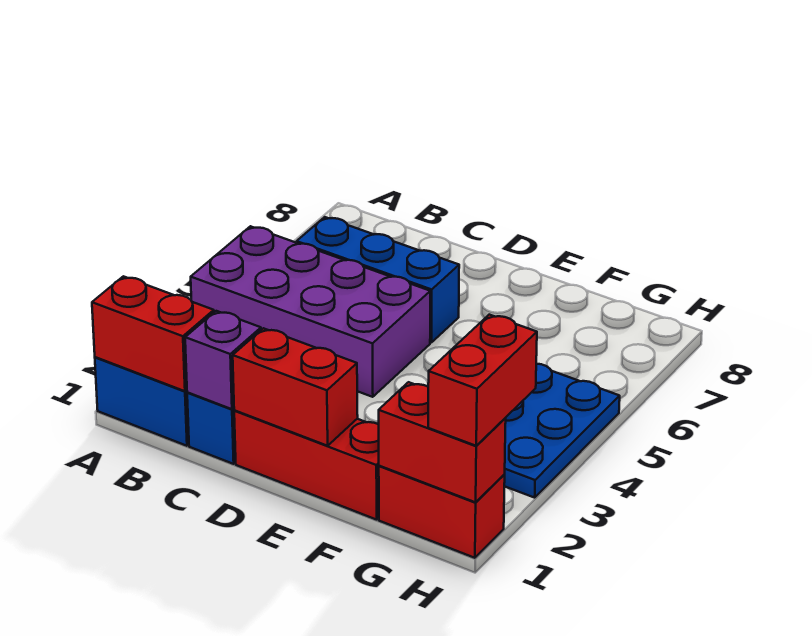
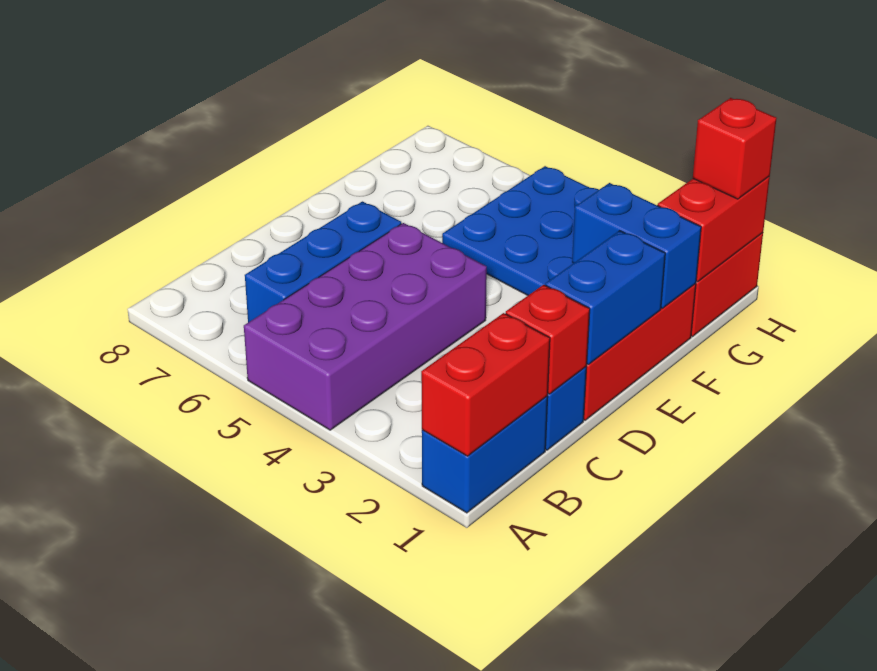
purple brick C1 level 2 -> red brick C1 level 2
red brick D1:E1 level 2 -> blue brick D1:E1 level 2
none -> blue brick F1:F2 level 2
red brick H1:H2 level 3 -> red brick H1 level 3

